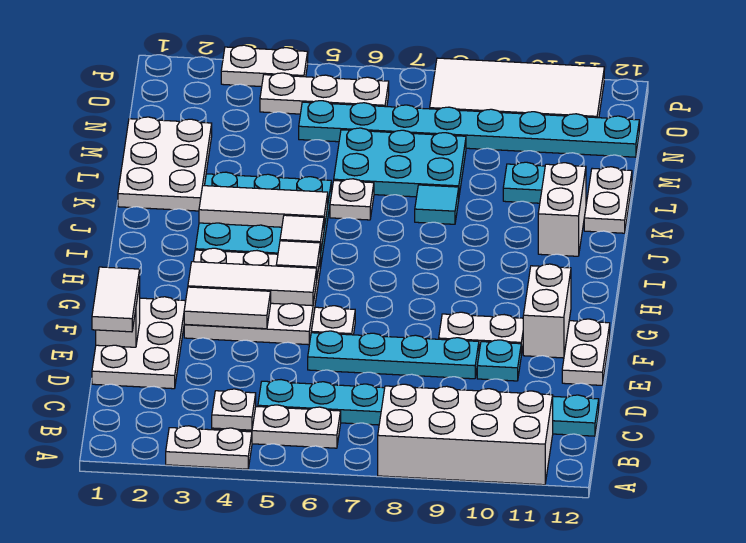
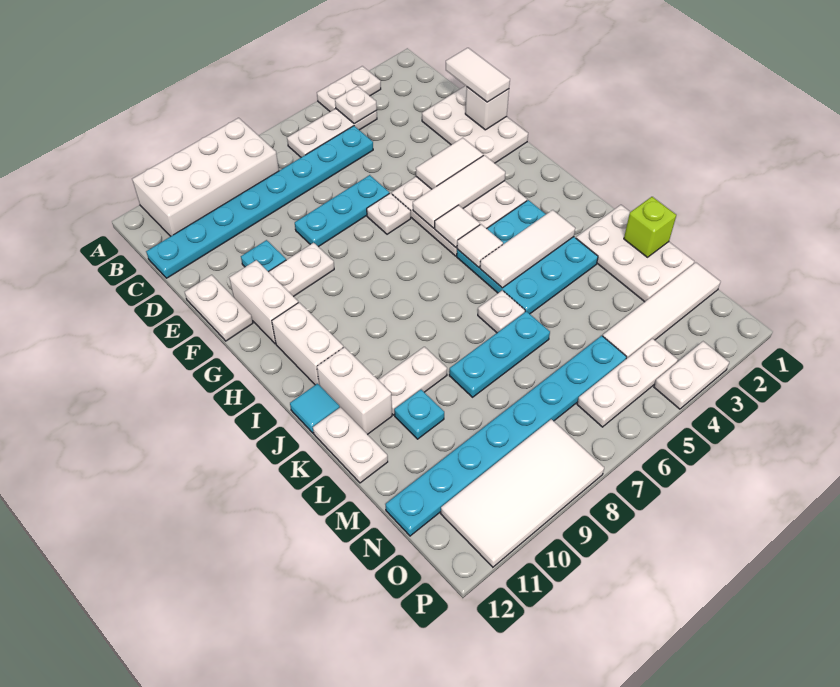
cyan plate E6:E9 level 1 -> cyan plate E6:E8 level 1
none -> white brick H11:I11 level 1
cyan tile K8 level 1 -> cyan tile J12 level 1
none -> white plate K9:K10 level 1
none -> lime brick L1 level 2
cyan plate L6:M8 level 1 -> cyan plate L6:L8 level 1
none -> white tile N1:N4 level 1

